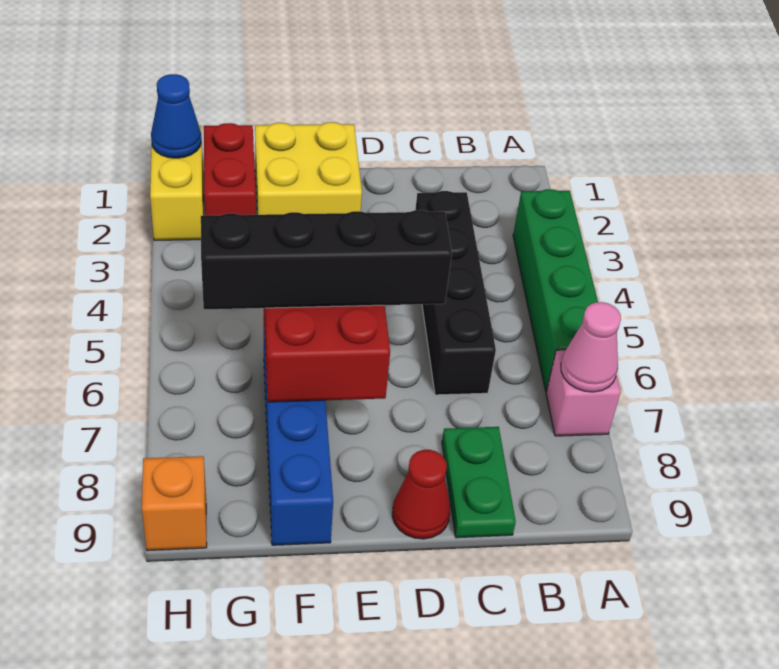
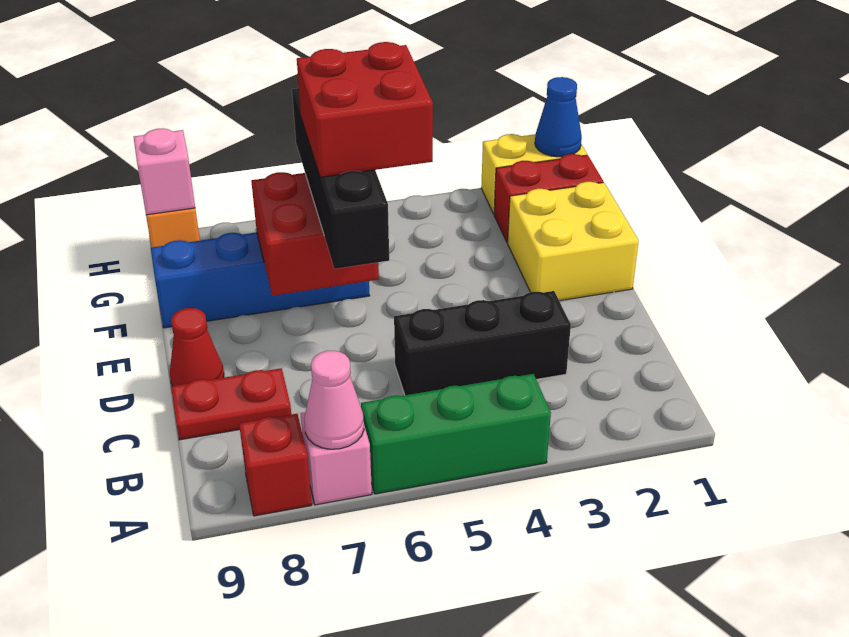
green brick A3:A6 level 1 -> green brick A4:A6 level 1
none -> red brick A8 level 1
black brick C3:C6 level 1 -> black brick C3:C5 level 1
green plate C8:C9 level 1 -> red plate C8:C9 level 1
none -> red brick E5:F6 level 4
none -> pink brick H9 level 2

